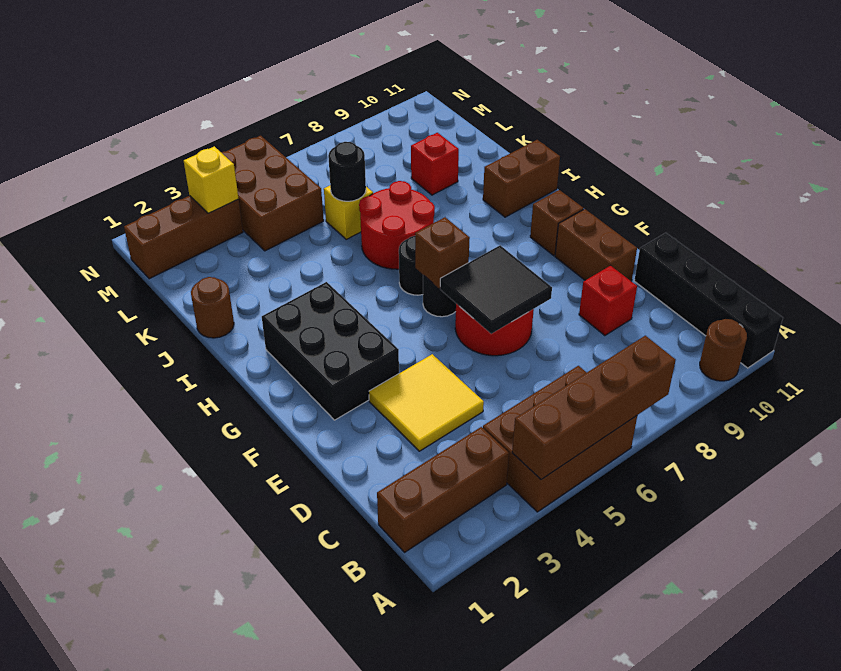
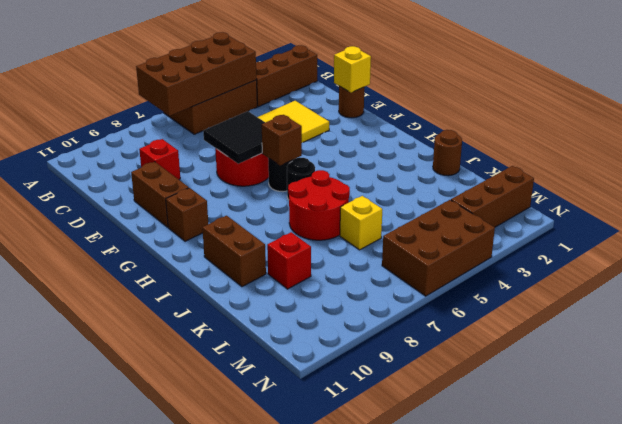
brown brick A4:A7 level 2 -> brown brick A4:B7 level 2
brown round brick A10 level 1 -> brown round brick E1 level 1
black brick A11:D11 level 1 -> none
black brick F2:H3 level 1 -> none
brown brick I10:I11 level 1 -> brown brick I10:J10 level 1
black round brick K6 level 2 -> none
brown brick L4:N5 level 1 -> brown brick M4:N6 level 1
yellow brick M3 level 2 -> yellow brick E1 level 2

